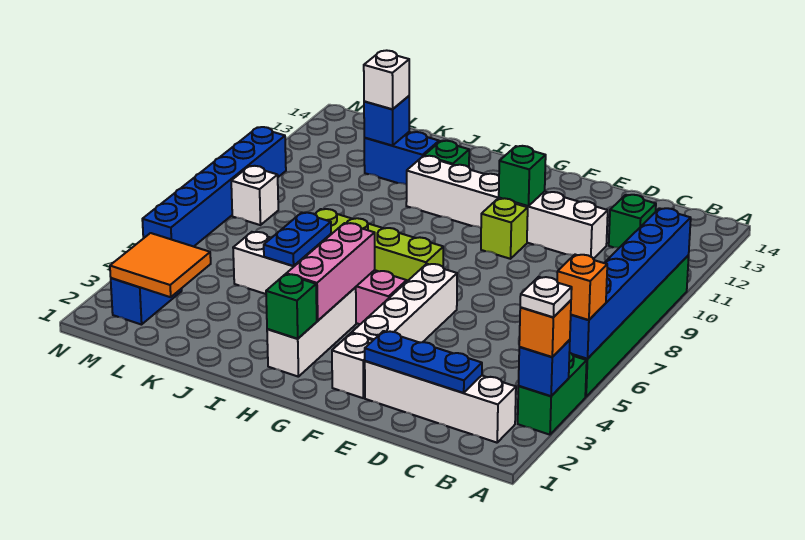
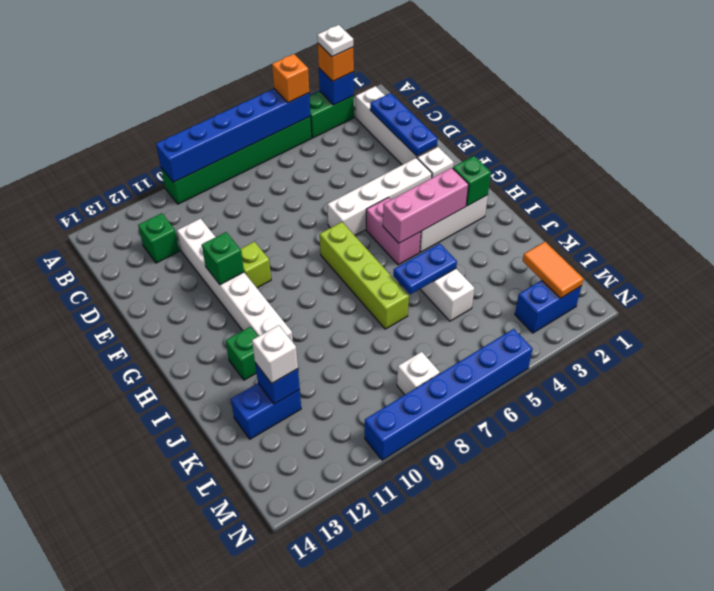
blue brick J12:K12 level 1 -> blue brick K12:K13 level 1
orange tile L2:M3 level 2 -> orange tile L2:M2 level 2

